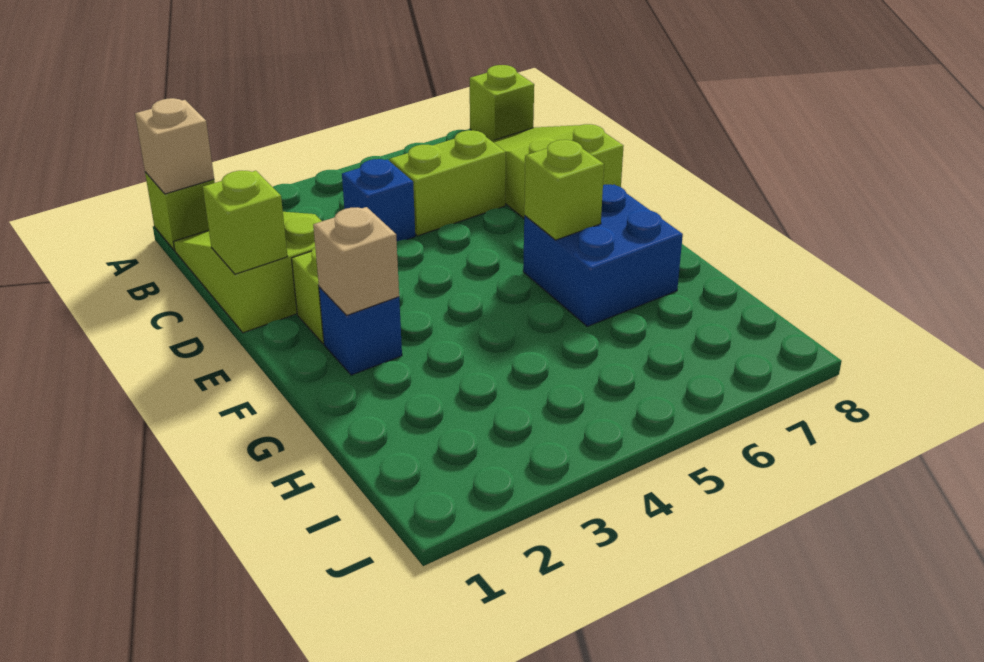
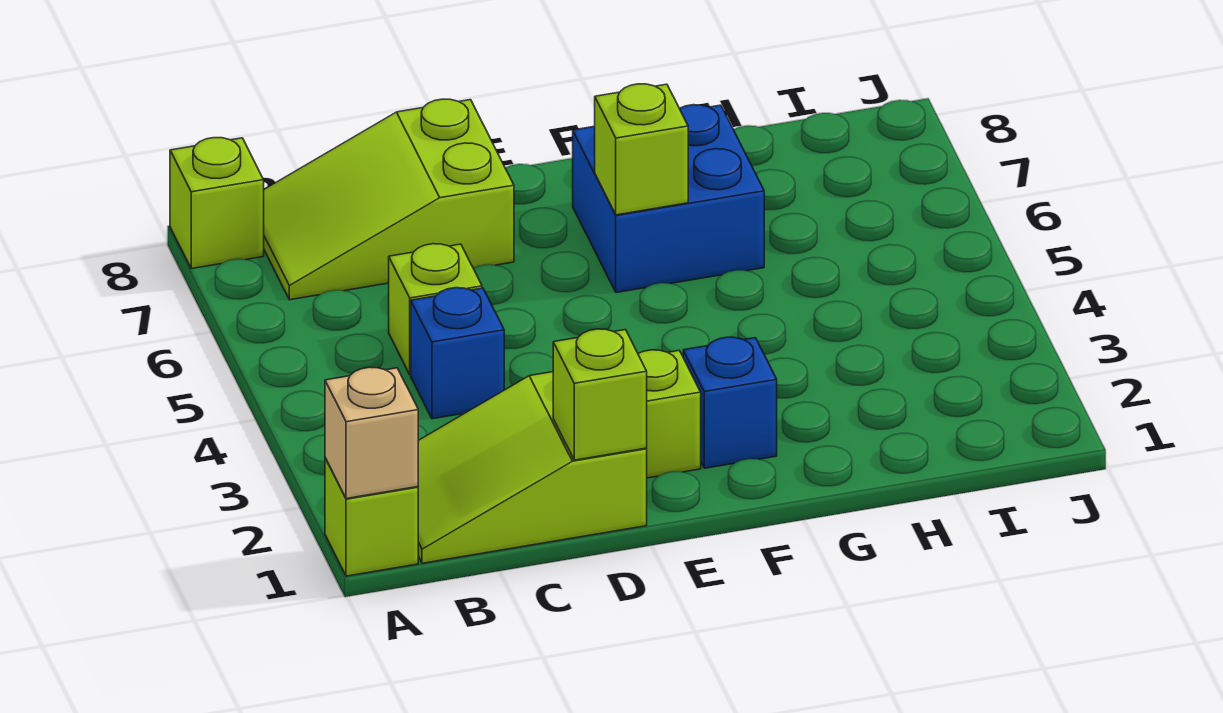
lime brick C5:C6 level 1 -> lime brick C5 level 1
tan brick F2 level 2 -> none

